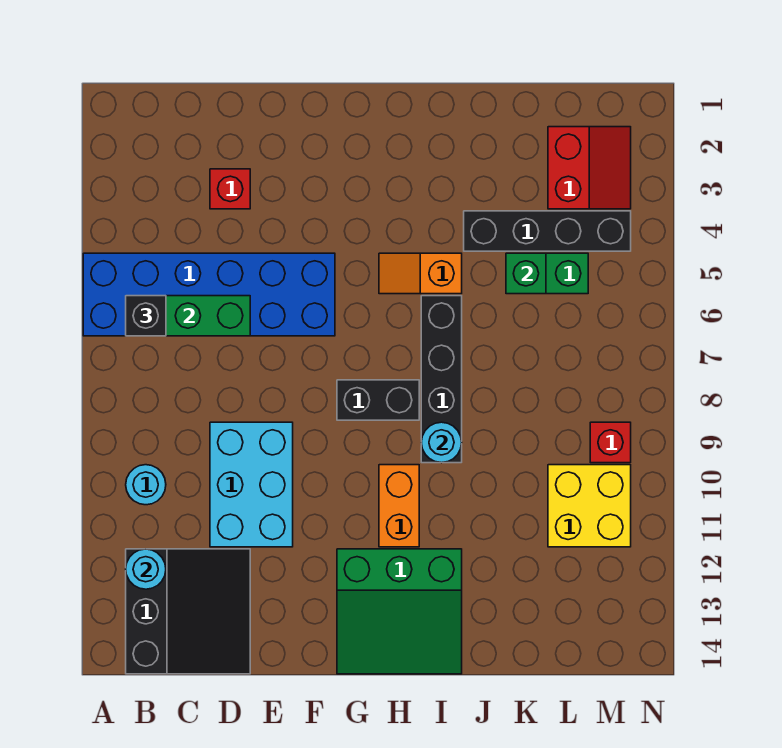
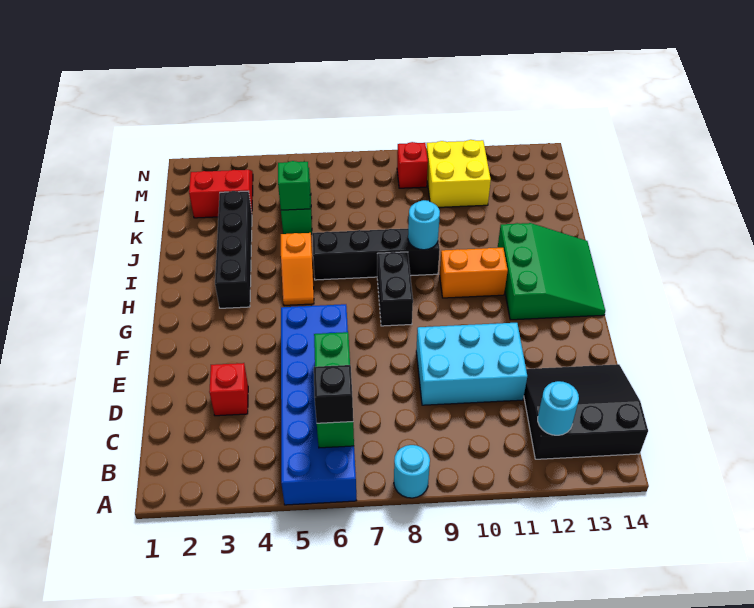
cyan round brick B10 level 1 -> cyan round brick A8 level 1
black brick J4:M4 level 1 -> black brick H3:K3 level 1

